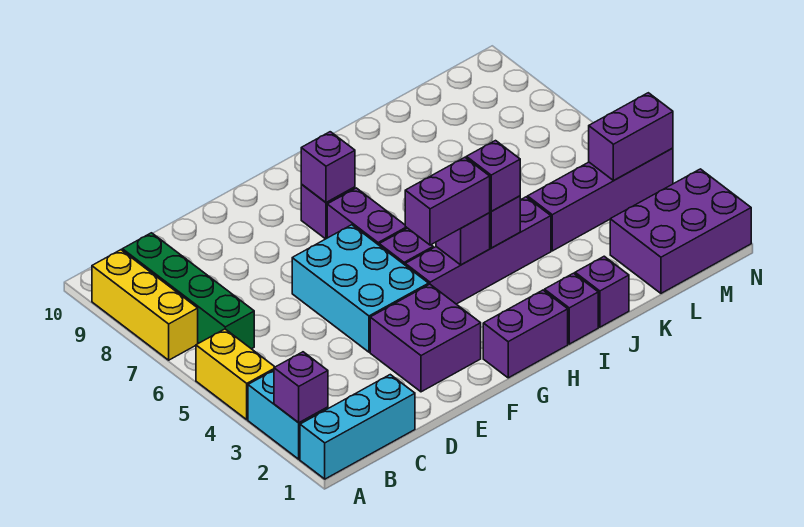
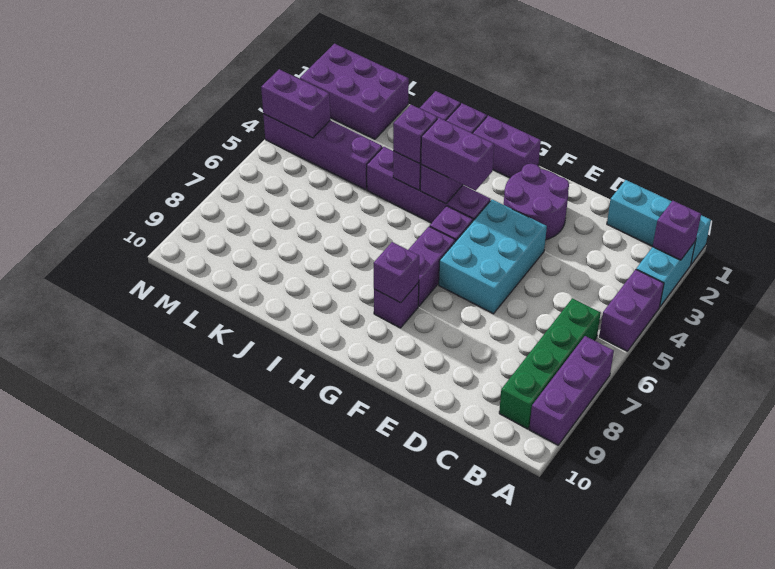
yellow brick A4:A5 level 1 -> purple brick A4:A5 level 1
yellow brick A7:A9 level 1 -> purple brick A7:A9 level 1
purple brick E2:F3 level 1 -> purple round brick E2:F3 level 1

